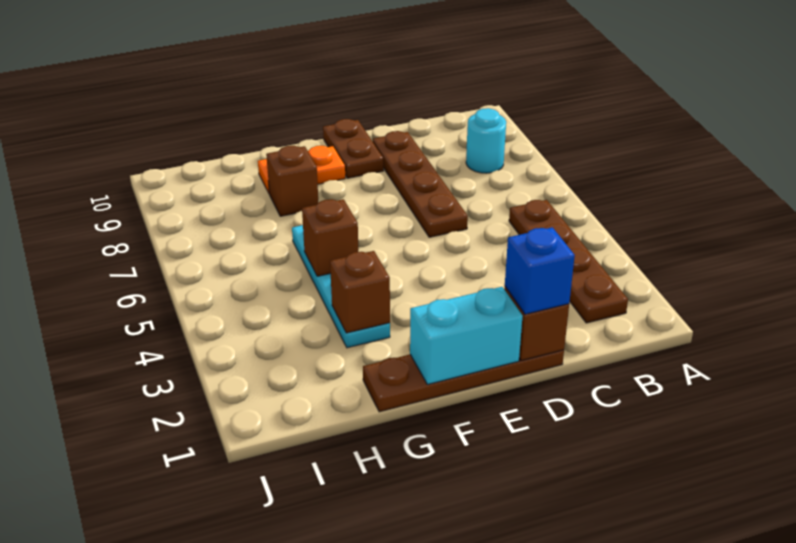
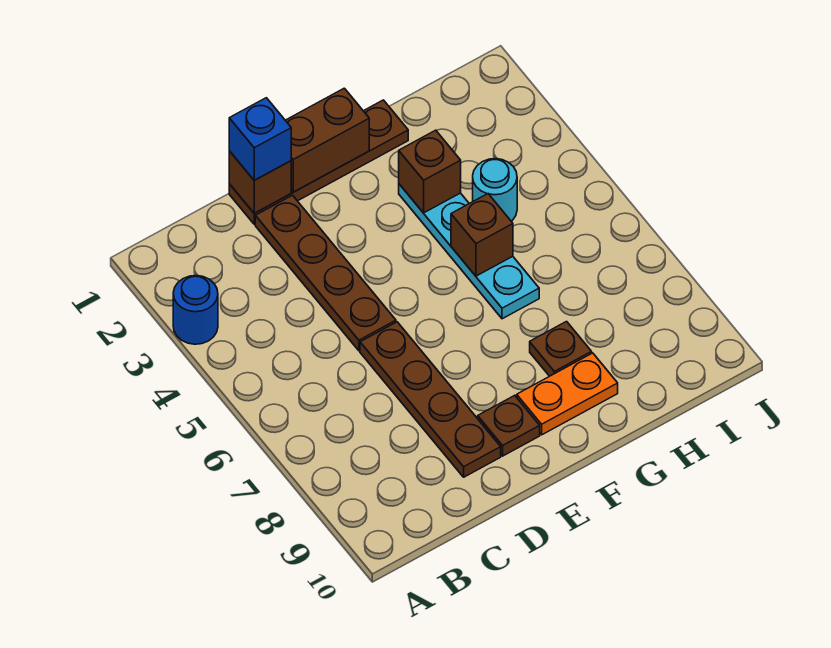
none -> blue round brick A3 level 1
brown plate B2:B5 level 1 -> brown plate D2:D5 level 1
cyan round brick B8 level 1 -> cyan round brick H4 level 1
cyan brick E1:F1 level 2 -> brown brick E1:F1 level 2
brown plate E9:E10 level 1 -> brown plate E9 level 1
brown brick G8 level 1 -> brown plate G8 level 1

